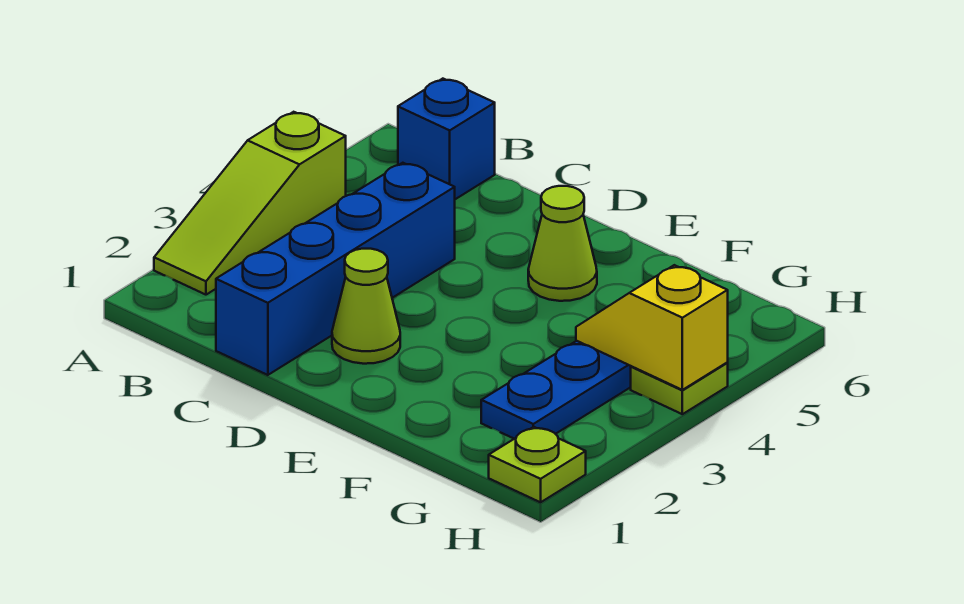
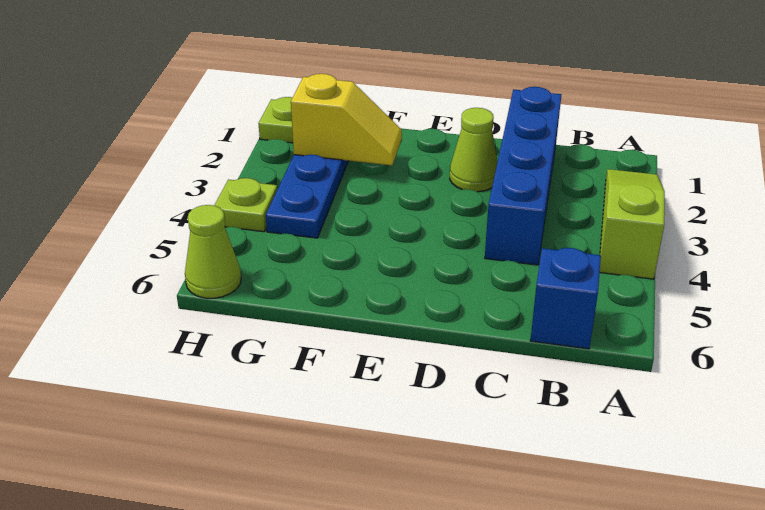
lime cone E5 level 1 -> lime cone H6 level 1
yellow slope G4:H4 level 2 top H -> yellow slope F2:G2 level 2 top G

